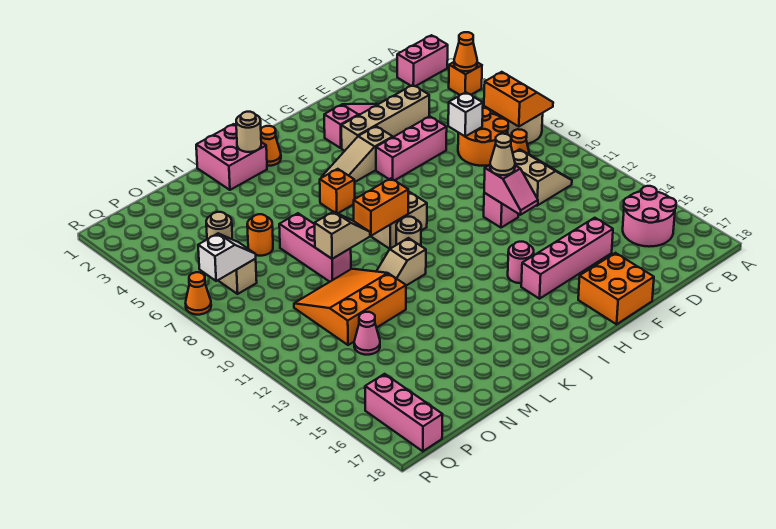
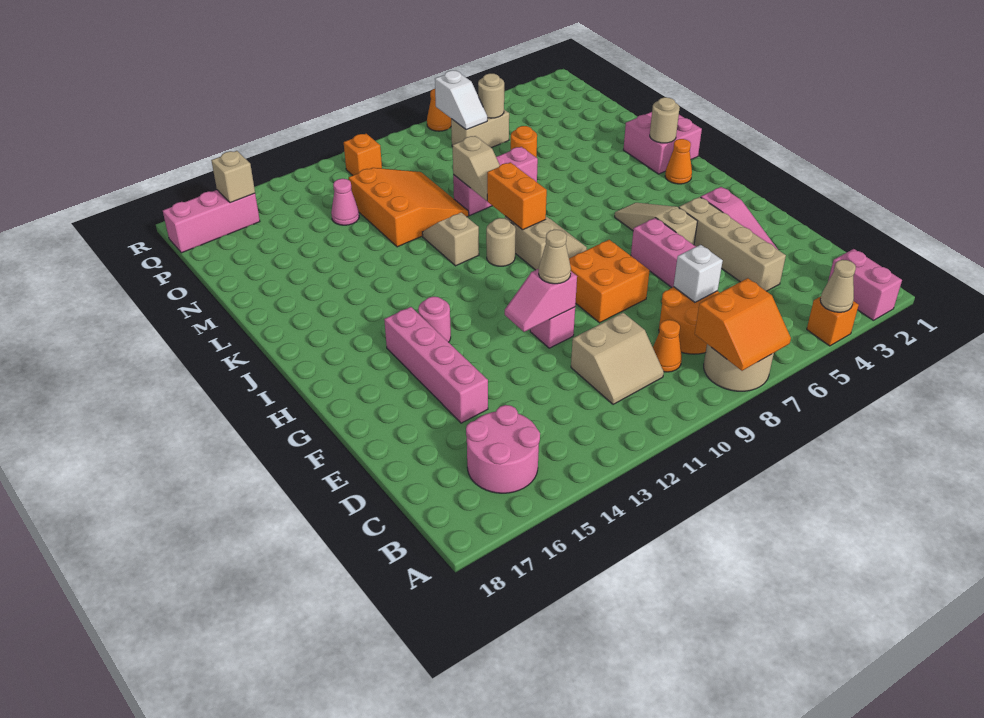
orange cone A4 level 2 -> tan cone A4 level 2
orange brick F17:G18 level 1 -> orange brick F8:G9 level 1
orange brick J6 level 1 -> orange brick Q11 level 1
none -> tan brick Q16 level 2

